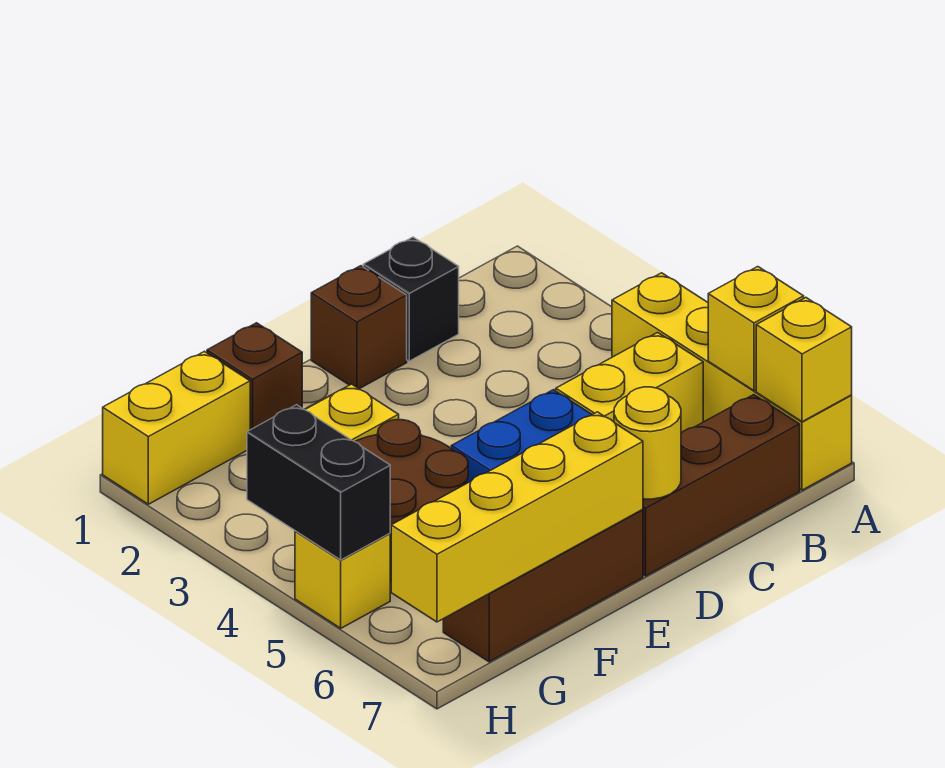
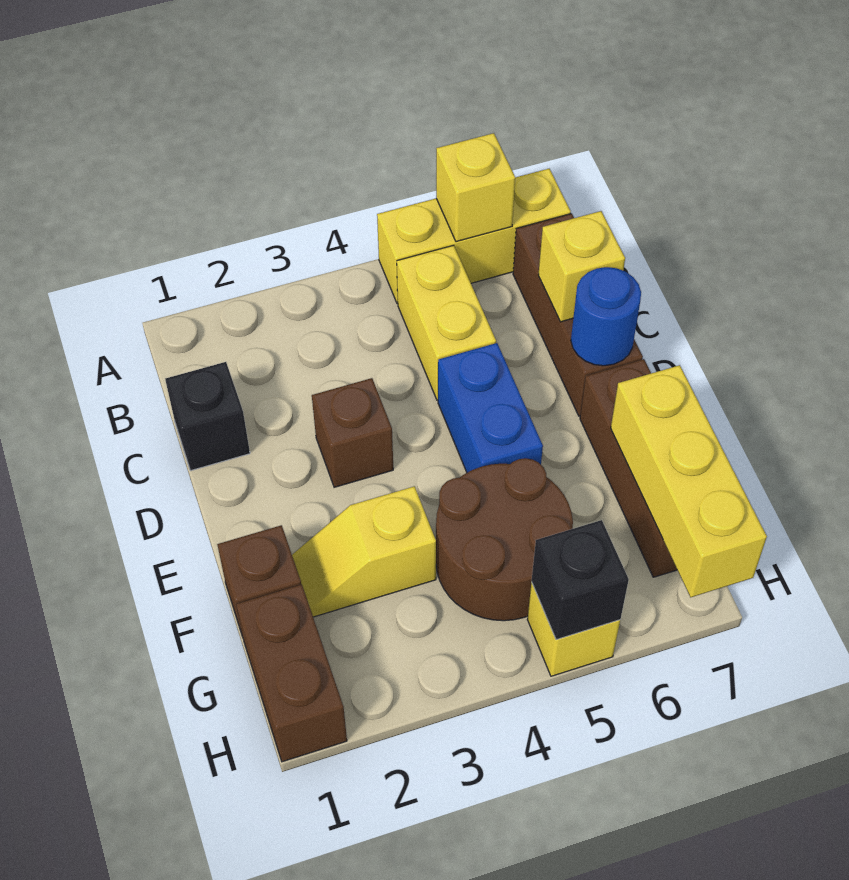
yellow brick A4:A7 level 1 -> yellow brick A5:A7 level 1
yellow brick A7 level 2 -> yellow brick C7 level 2
brown brick D1 level 1 -> brown brick D3 level 1
yellow round brick D7 level 2 -> blue round brick D7 level 2
yellow brick E7:H7 level 2 -> yellow brick F7:H7 level 2
yellow brick G1:H1 level 1 -> brown brick G1:H1 level 1
black brick H4:H5 level 2 -> black brick H5 level 2

